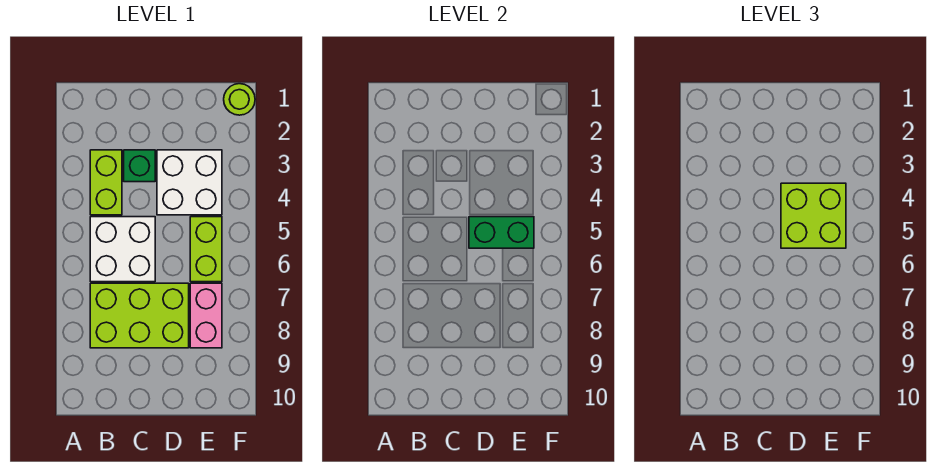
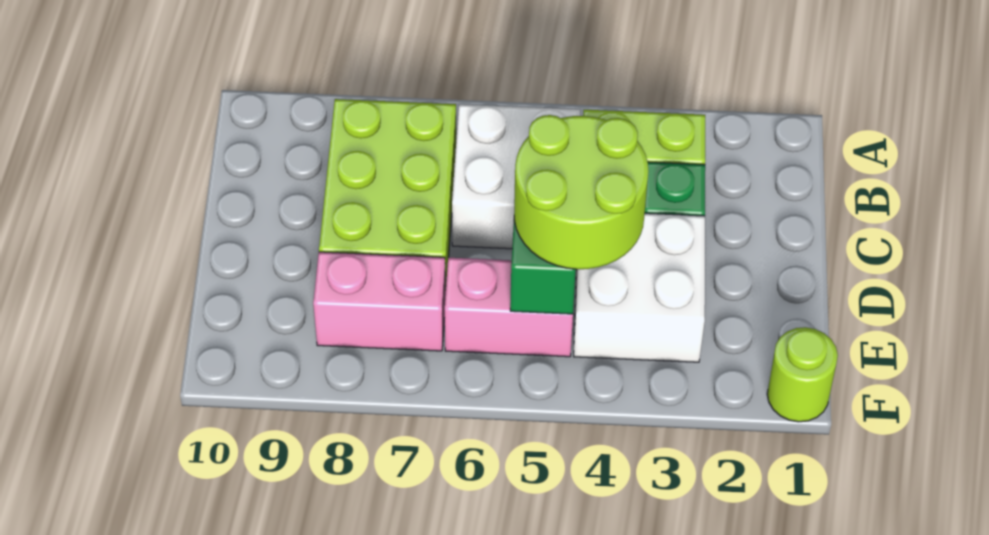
lime brick D4:E5 level 3 -> lime round brick D4:E5 level 3
lime brick E5:E6 level 1 -> pink brick E5:E6 level 1

